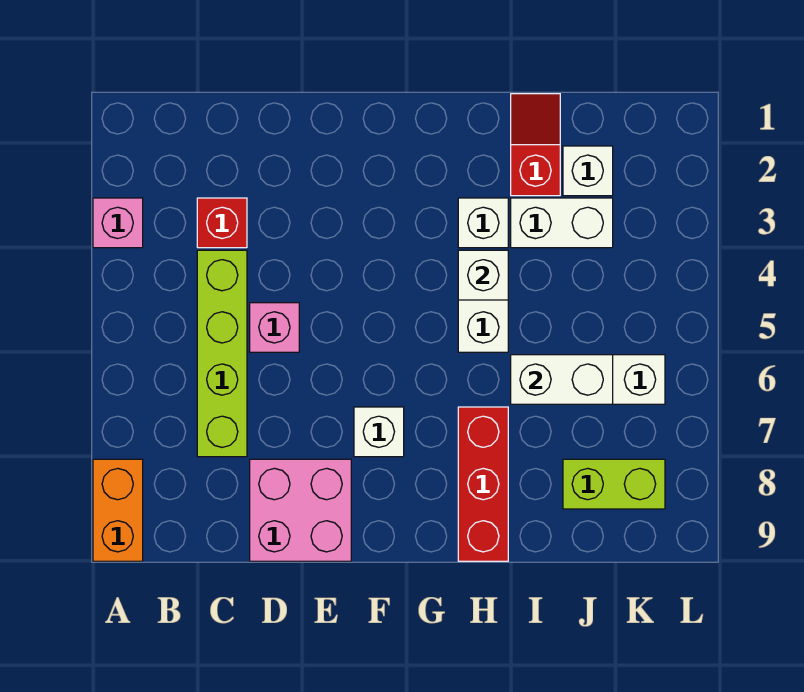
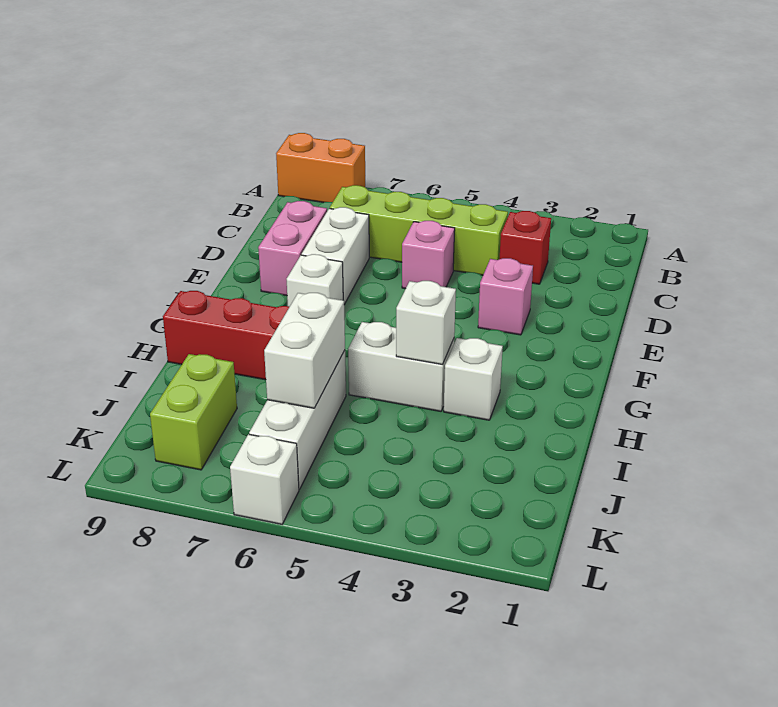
pink brick A3 level 1 -> pink brick E3 level 1
pink brick D8:E9 level 1 -> pink brick D8:E8 level 1
red slope I1:I2 level 1 top 2 -> none
white brick I3:J3 level 1 -> white brick D7:E7 level 1
white brick J2 level 1 -> white brick L6 level 1

